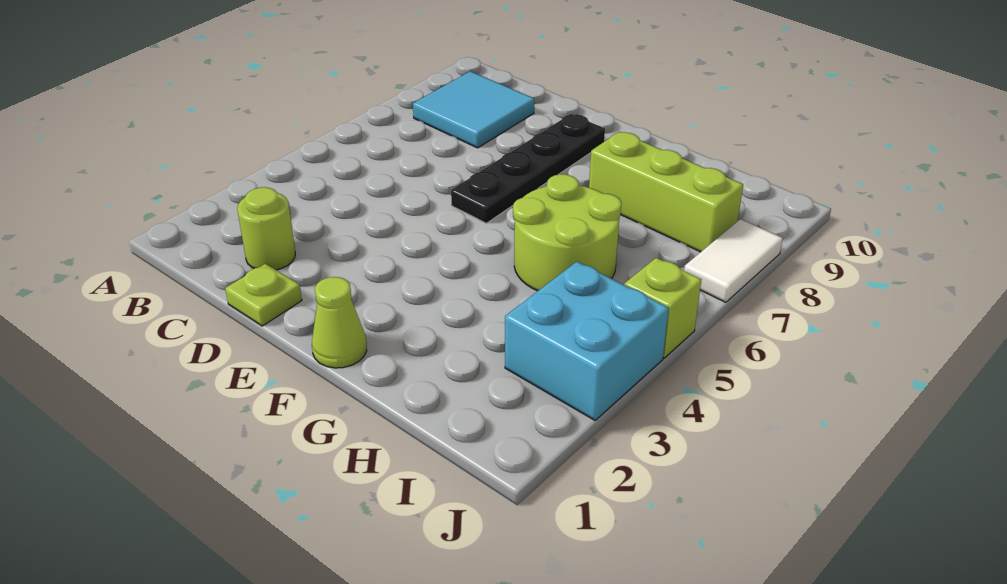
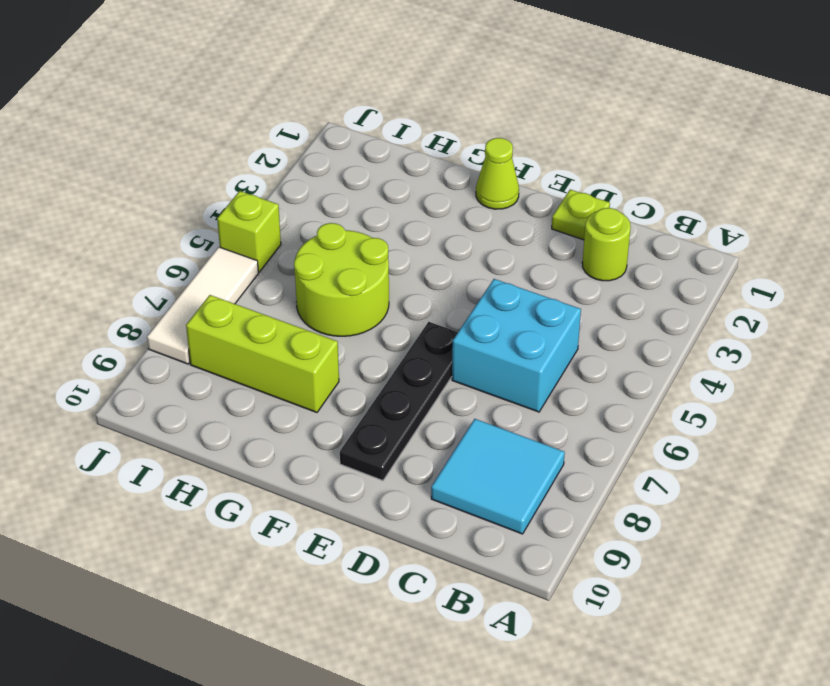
cyan brick I3:J4 level 1 -> cyan brick C5:D6 level 1
white tile J7:J8 level 1 -> white tile J6:J8 level 1

